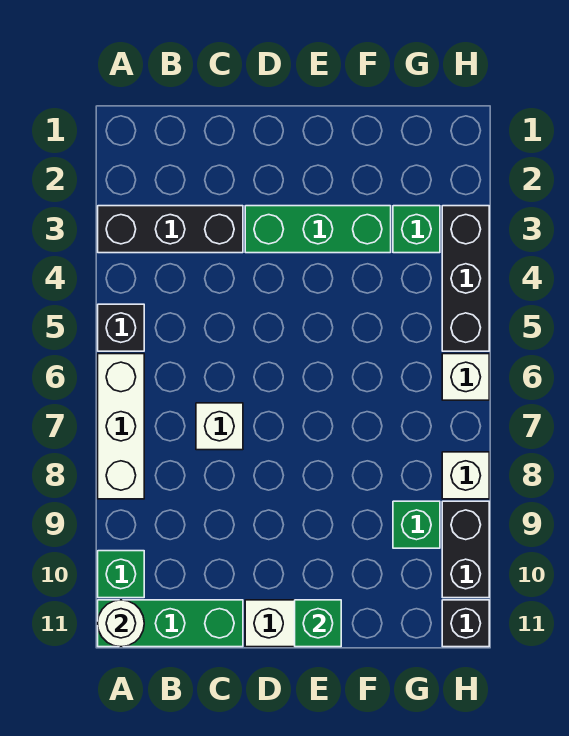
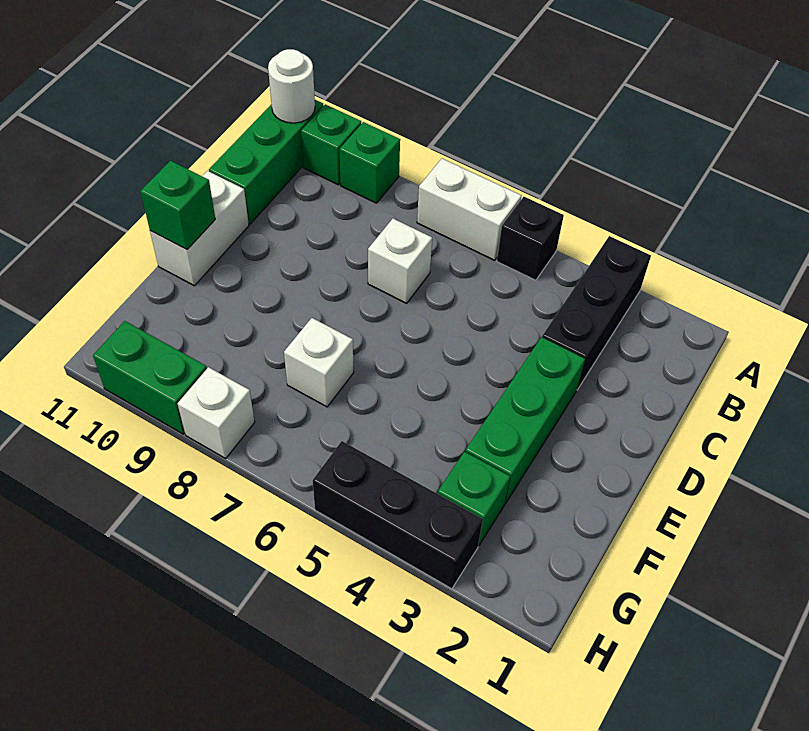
white brick A6:A8 level 1 -> white brick A6:A7 level 1
green brick G9 level 1 -> green brick A9 level 1
white brick H6 level 1 -> white brick F7 level 1
black brick H9:H10 level 1 -> green brick H9:H10 level 1
black brick H11 level 1 -> none

